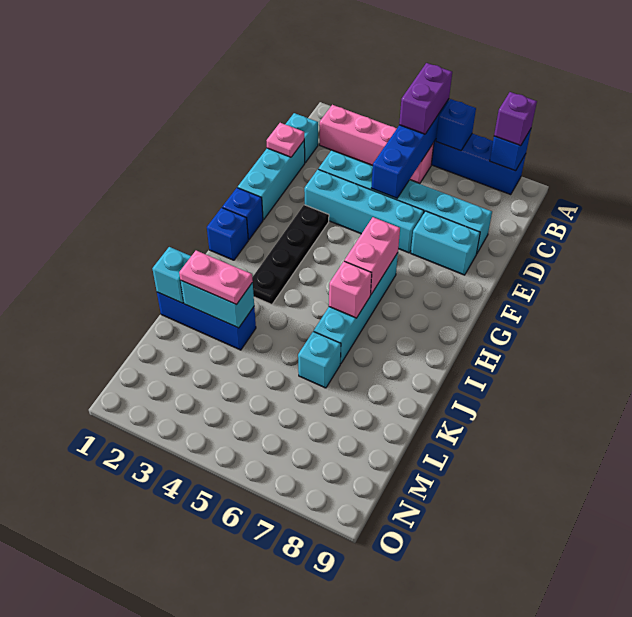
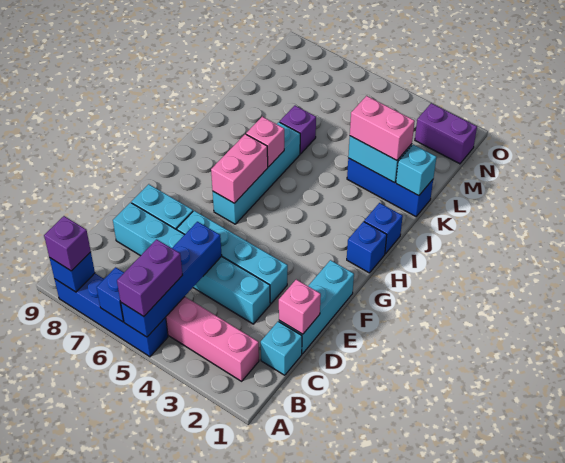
pink plate D1 level 2 -> pink brick D1 level 2
black plate F3:I3 level 1 -> none
blue brick G1 level 1 -> blue brick I1 level 1
pink plate K2:K3 level 3 -> pink brick K2:K3 level 3
cyan brick K6 level 1 -> purple brick K6 level 1
none -> purple brick N1:N2 level 1

